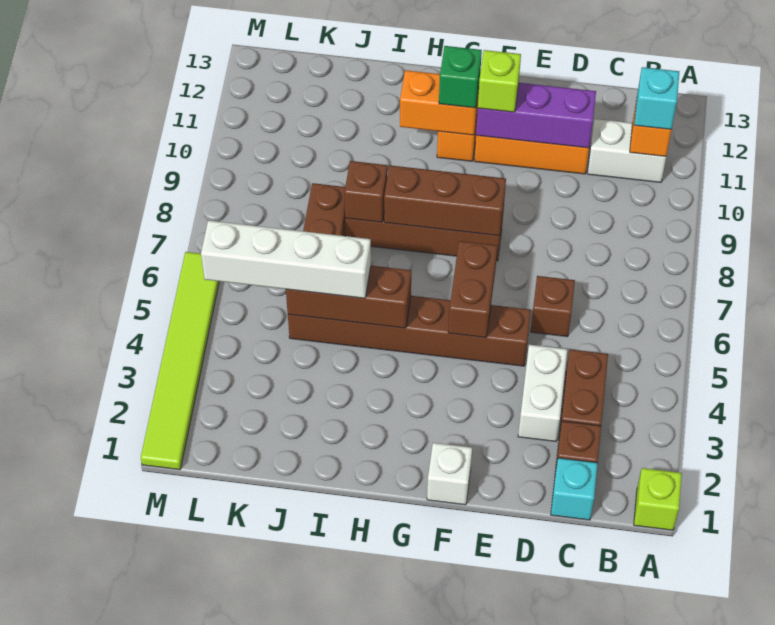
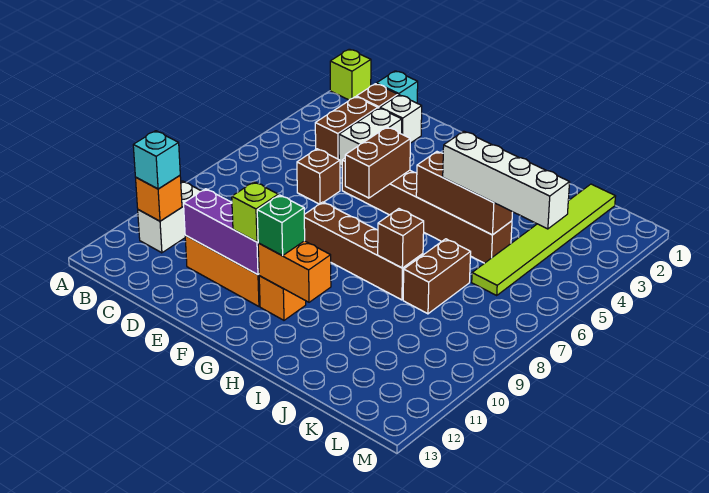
white brick B11:C11 level 1 -> white brick B10:B11 level 1
white brick F1 level 1 -> white brick D2 level 1
brown brick F8:H8 level 2 -> none
lime tile M1:M6 level 1 -> lime tile K1:K6 level 1

